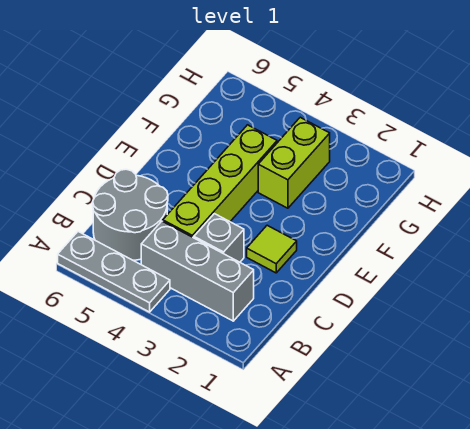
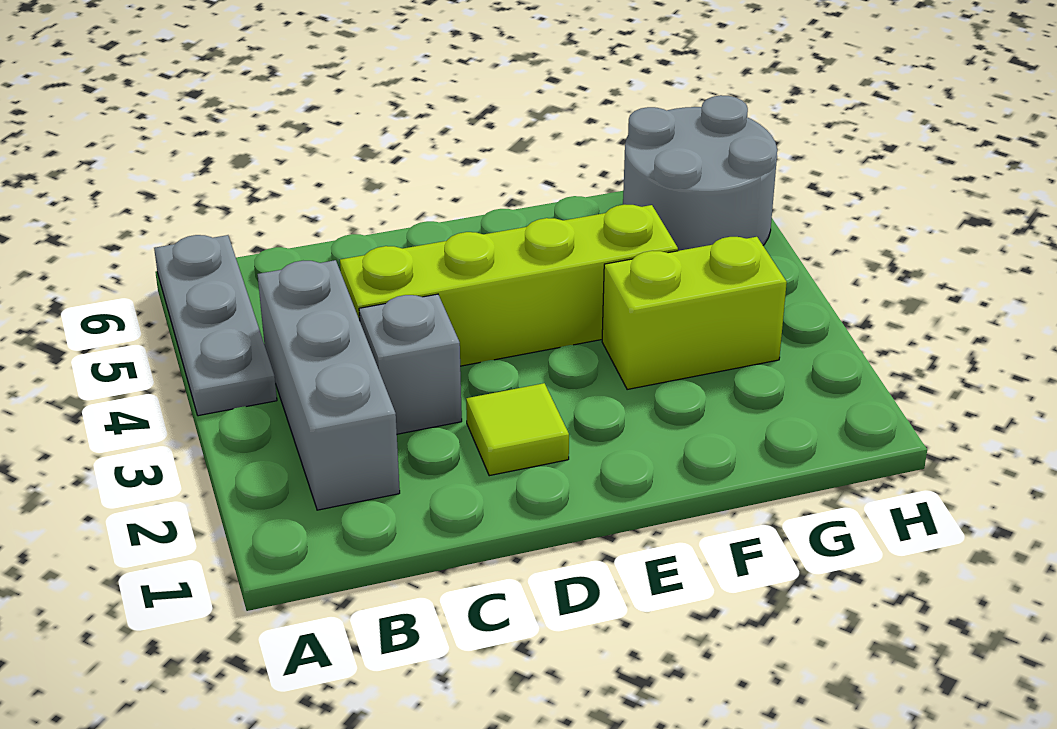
grey round brick B5:C6 level 1 -> grey round brick G5:H6 level 1

